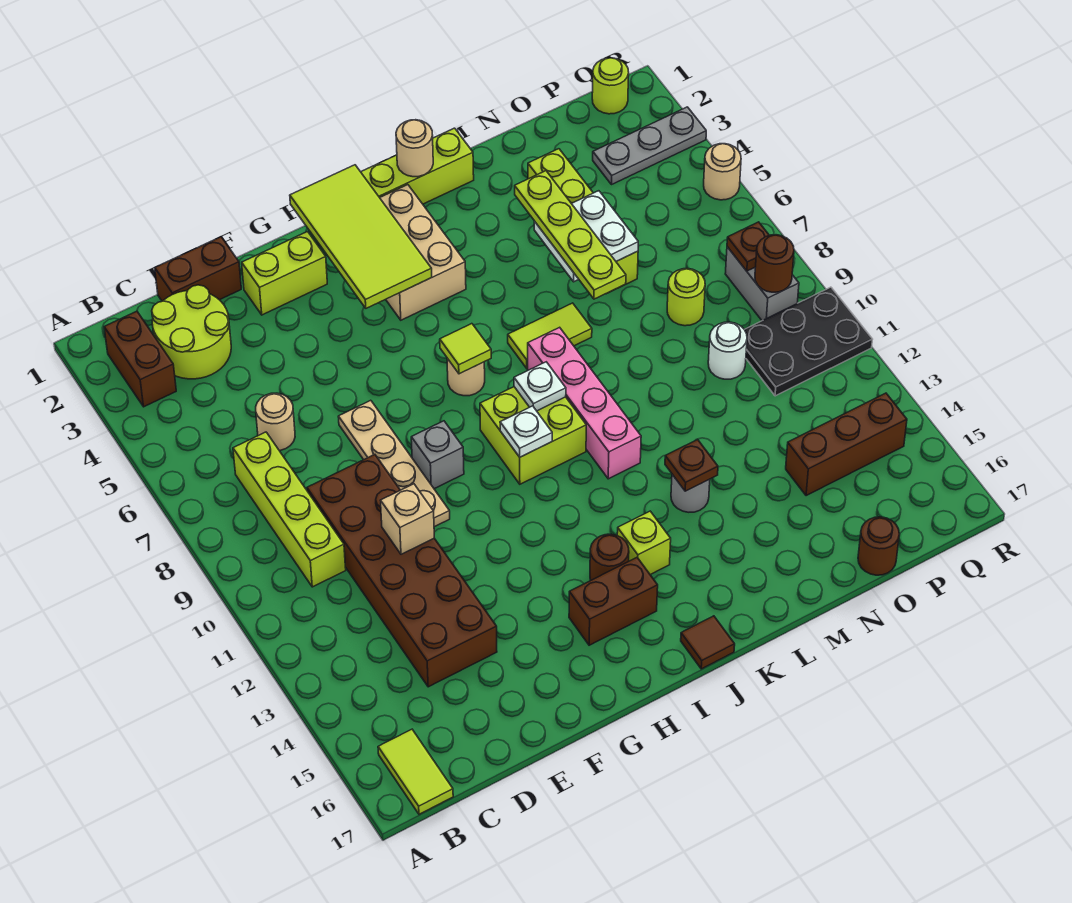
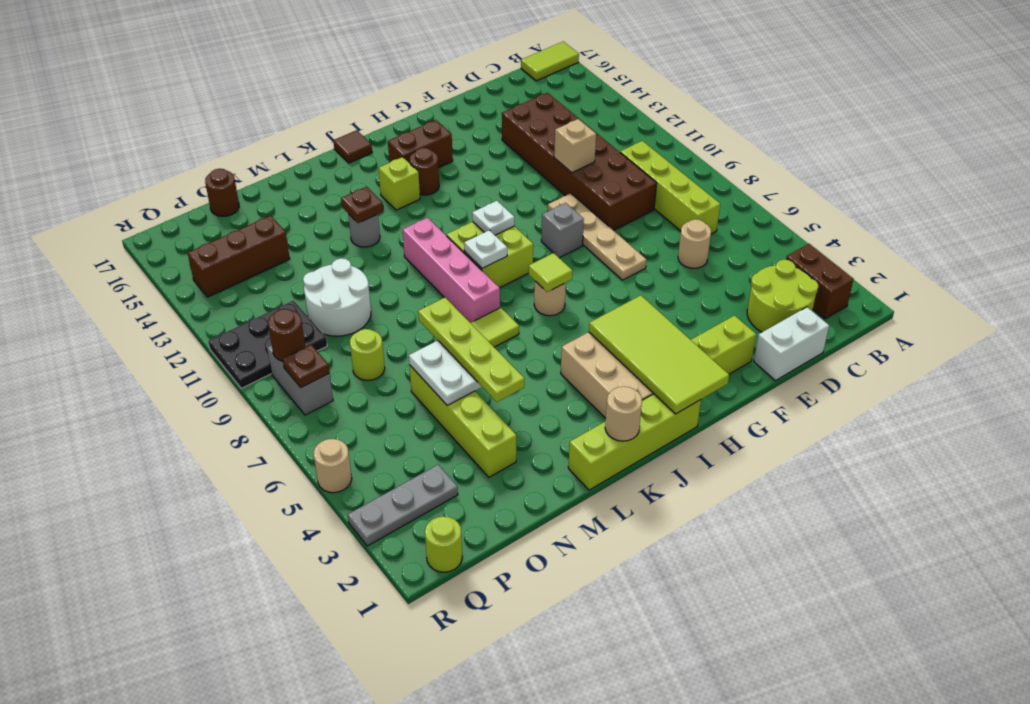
lime tile B16:B17 level 1 -> lime tile A17:B17 level 1
brown brick D1:E1 level 1 -> white brick D1:E1 level 1
white round brick O10 level 1 -> white round brick N10:O11 level 1

